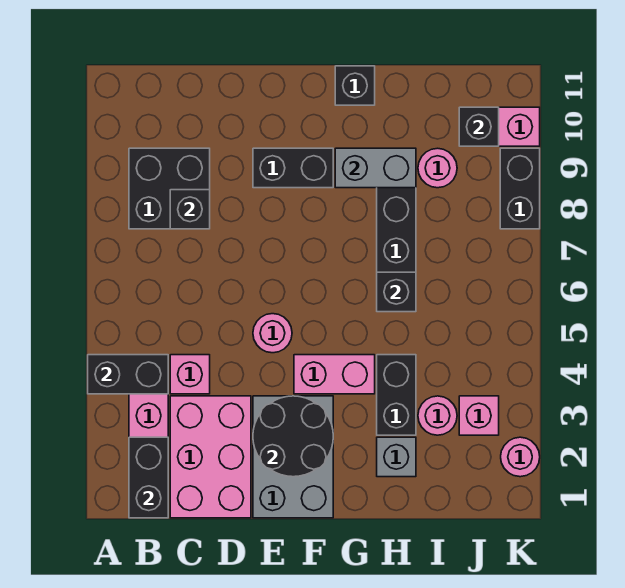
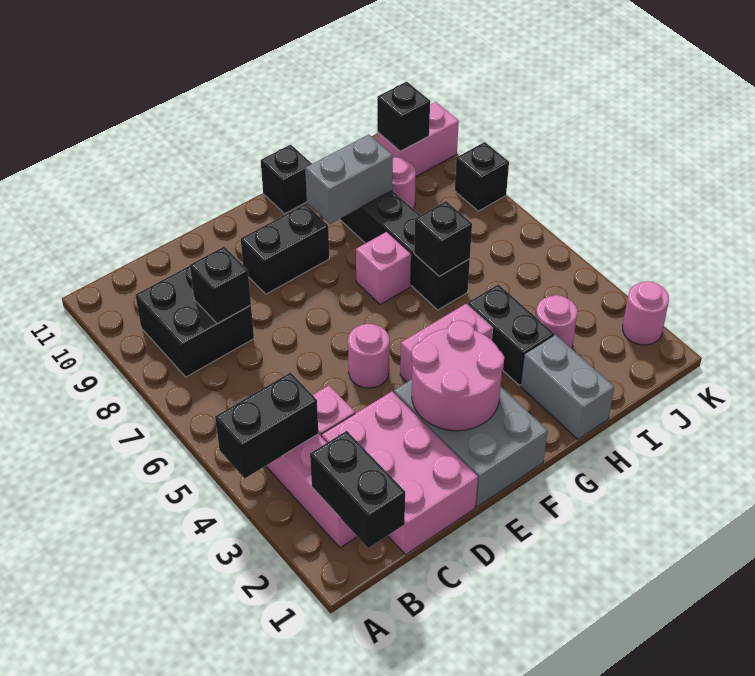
black round brick E2:F3 level 2 -> pink round brick E2:F3 level 2
grey brick H2 level 1 -> grey brick H1:H2 level 1
pink brick J3 level 1 -> pink brick G7 level 1
black brick K8:K9 level 1 -> black brick K8 level 1

